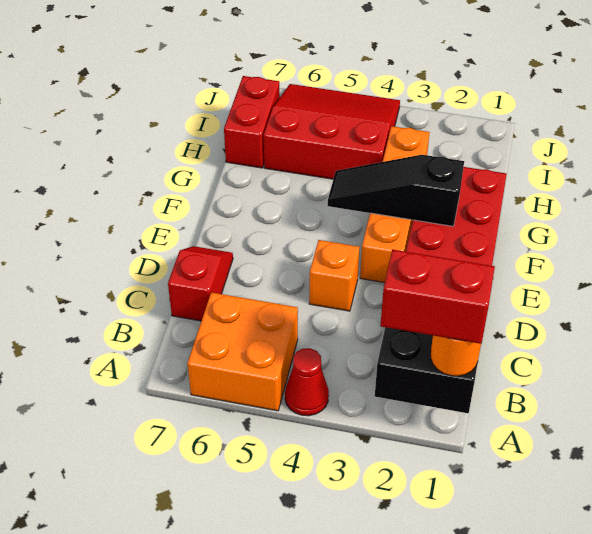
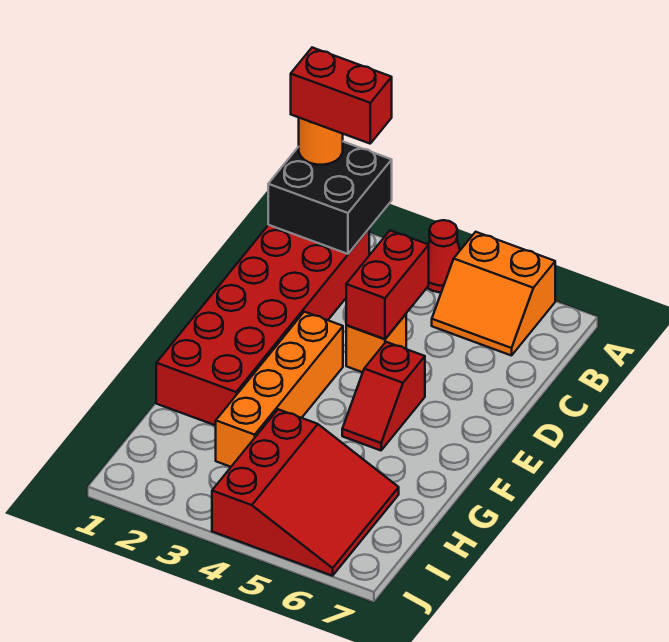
orange brick A5:B6 level 1 -> orange slope A5:B6 level 1 top A
red slope C7:D7 level 1 top C -> red slope E5:F5 level 1 top E
black slope F2:F4 level 2 top 2 -> none
red slope H4:J6 level 1 top H -> red slope H4:J6 level 1 top 4
red brick H7:I7 level 1 -> red brick C4:D4 level 2

